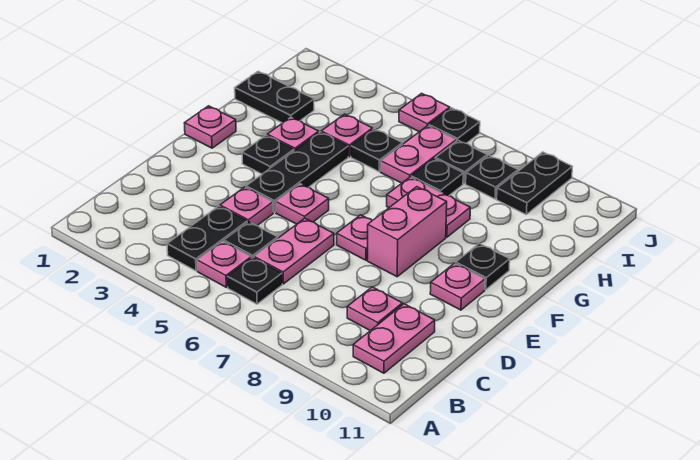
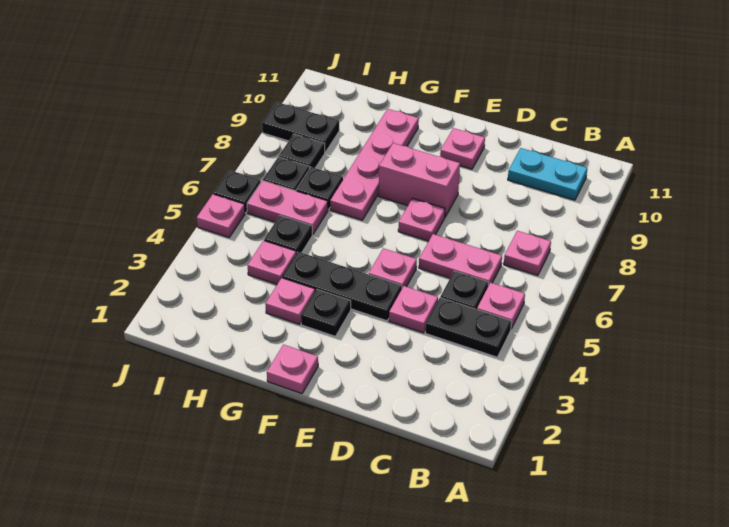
black plate B6 level 1 -> none
pink plate B10:C10 level 1 -> cyan plate B10:C10 level 1
pink plate C9 level 1 -> pink plate B7 level 1
black plate F10 level 1 -> none
pink plate G7:G8 level 1 -> pink plate G7:G10 level 1
black plate H1:H2 level 1 -> none

